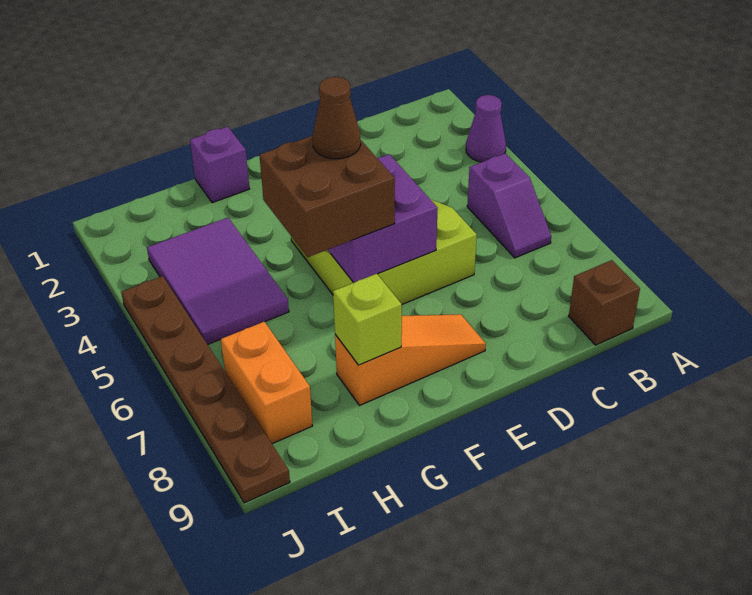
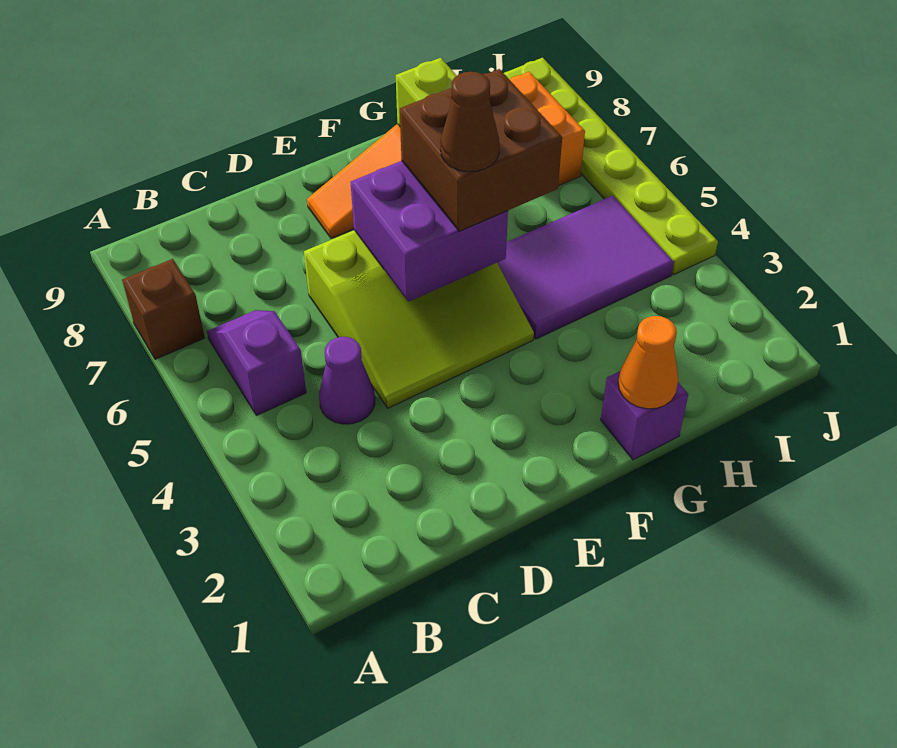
purple cone A3 level 1 -> purple cone C4 level 1
brown brick B9 level 1 -> brown brick A7 level 1
none -> orange cone G1 level 2
purple tile H3:I5 level 1 -> purple tile G4:I5 level 1
brown plate J4:J9 level 1 -> lime plate J4:J9 level 1

